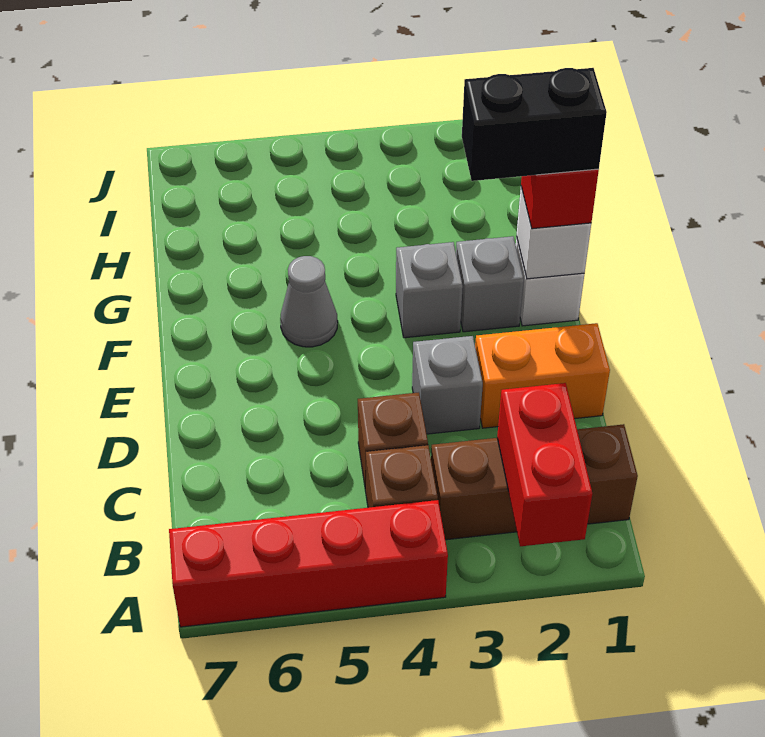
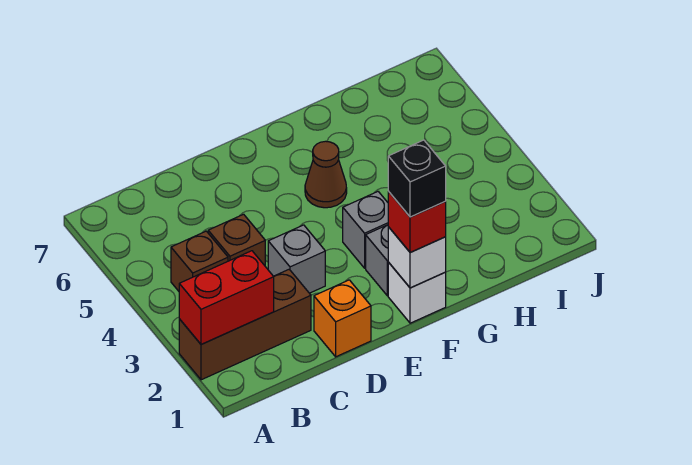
red brick A4:A7 level 1 -> none
brown brick B1:B3 level 1 -> brown brick A2:C2 level 1
orange brick D1:D2 level 1 -> orange brick D1 level 1
black brick F1:F2 level 4 -> black brick F1 level 4
grey cone F5 level 1 -> brown cone F5 level 1

